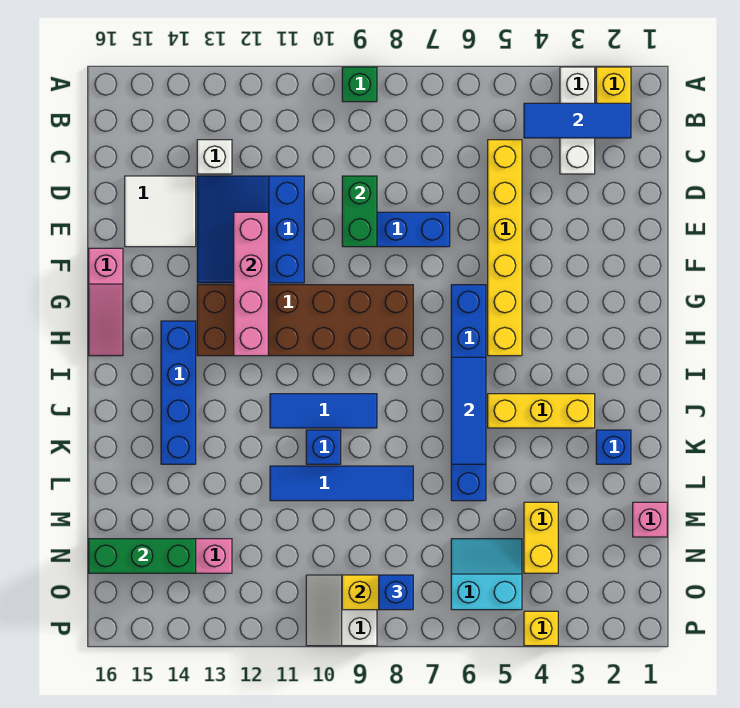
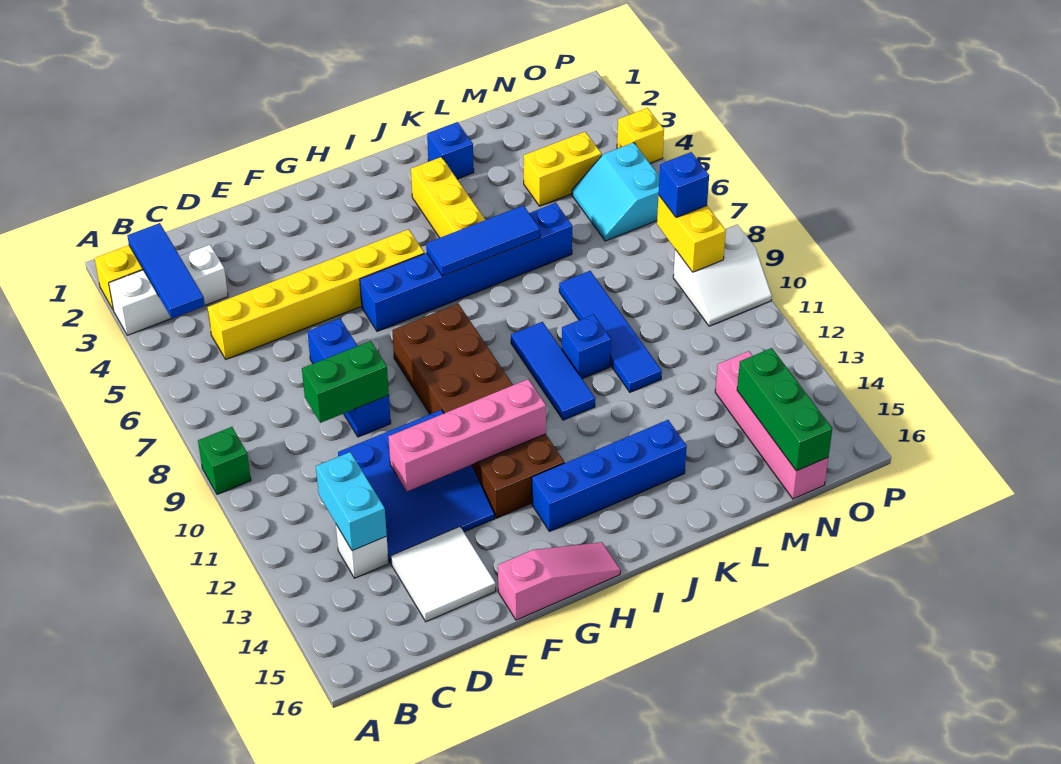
none -> cyan brick C12:C13 level 2
pink brick M1 level 1 -> none

